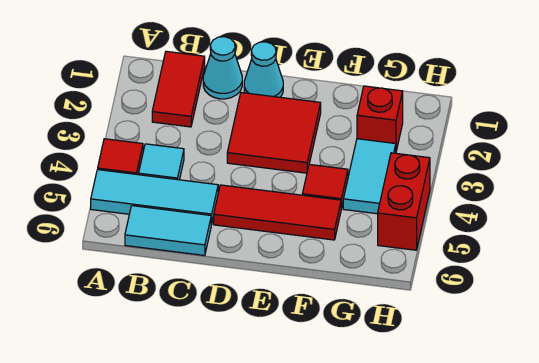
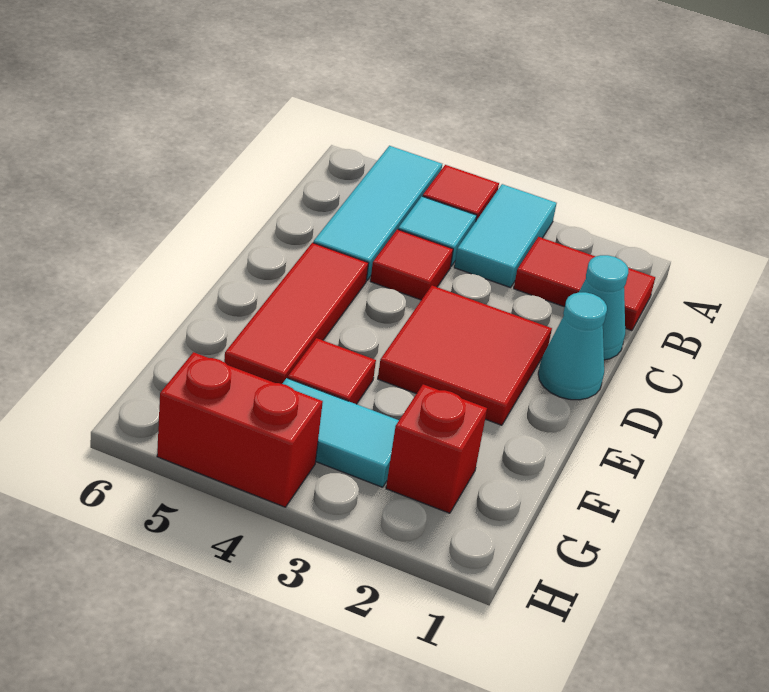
cyan tile B6:C6 level 1 -> cyan tile A3:B3 level 1
none -> red tile C4 level 1

